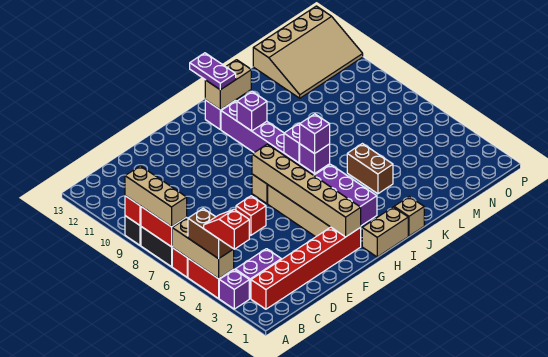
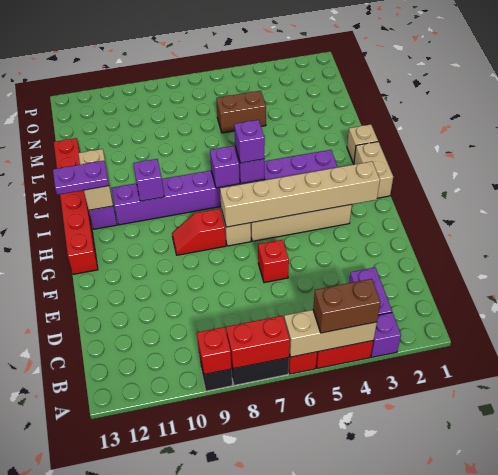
red slope A3:A4 level 4 top 3 -> red slope G8:G9 level 1 top 8
tan brick A7:A9 level 3 -> none
red brick B2:G2 level 1 -> red brick G13:L13 level 1
brown brick K4:K5 level 1 -> brown brick M5:M6 level 1
tan slope M11:P13 level 1 top 13 -> none

